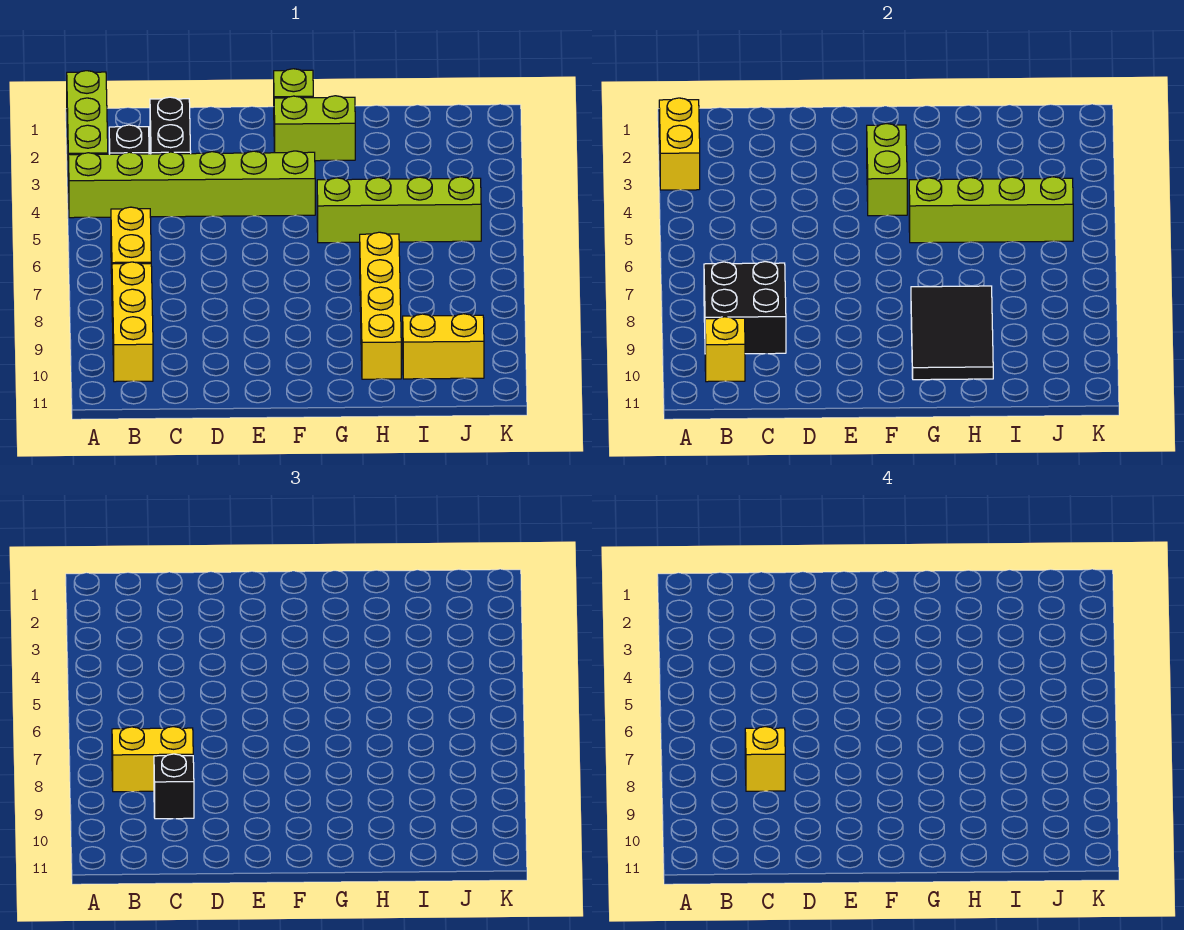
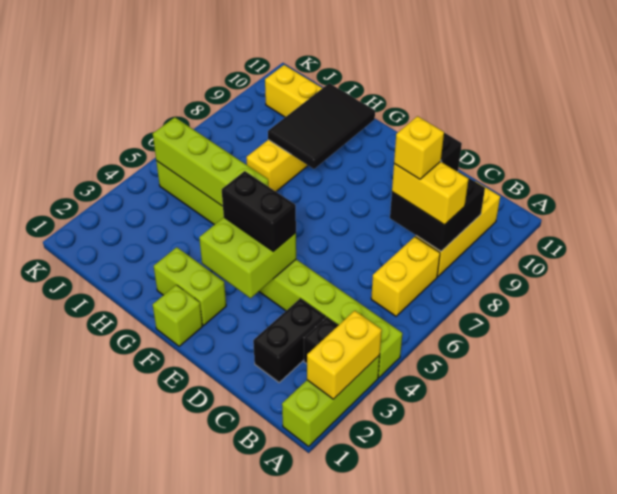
yellow brick B10 level 2 -> none
none -> black brick E4:F4 level 3
lime brick F3:F4 level 2 -> lime brick E3:F4 level 2

